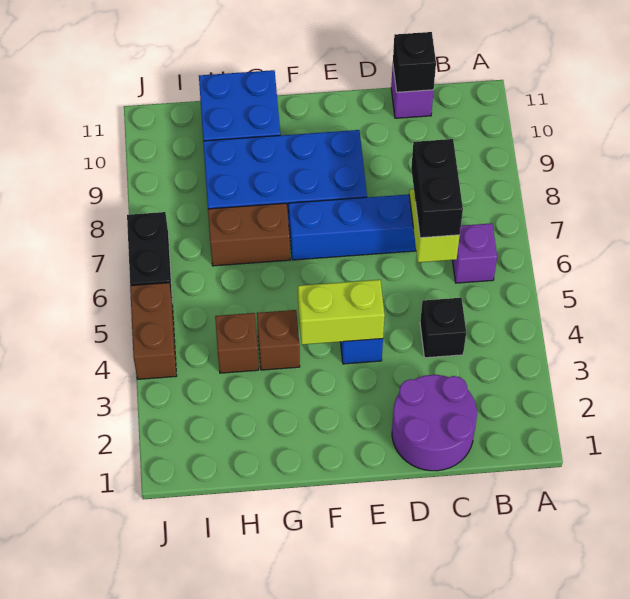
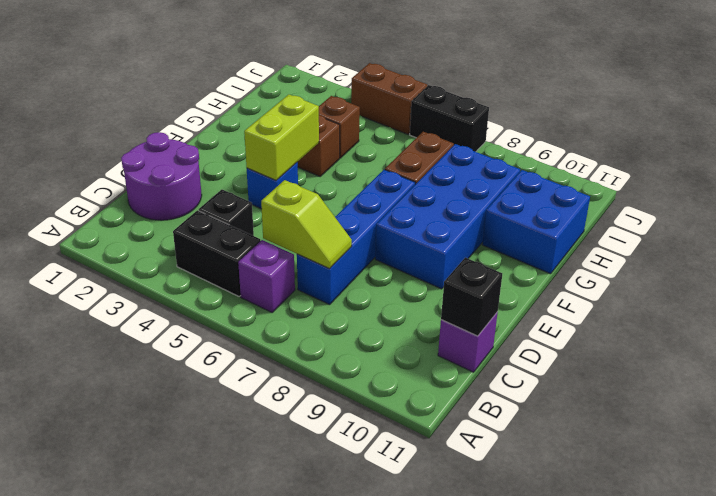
black brick C6:C7 level 3 -> black brick B4:B5 level 1

